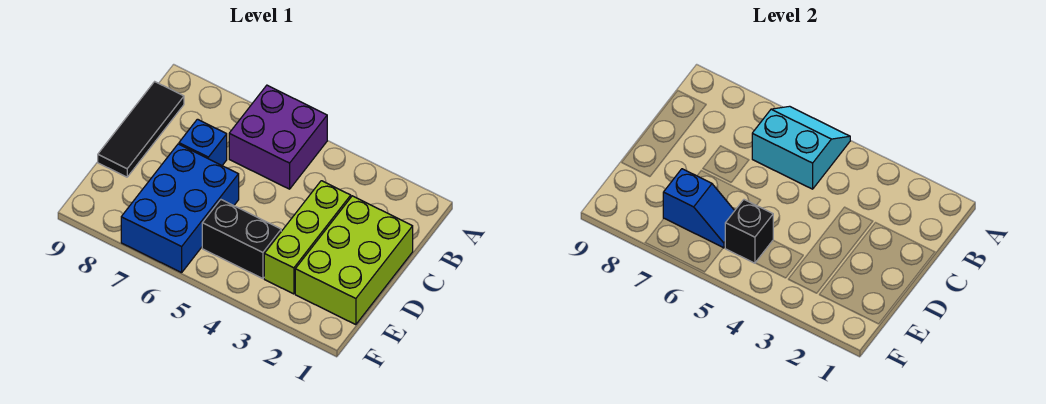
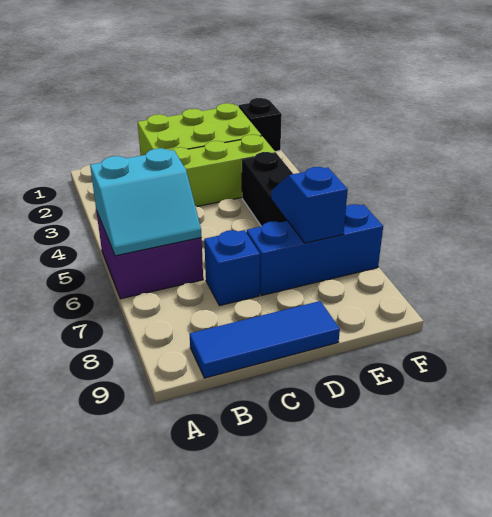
cyan slope A5:B6 level 2 top B -> cyan slope A5:B6 level 2 top 5
black tile B9:D9 level 1 -> blue tile B9:D9 level 1
blue brick D6:F7 level 1 -> blue brick D7:F7 level 1
black brick E5 level 2 -> black brick F1 level 1

